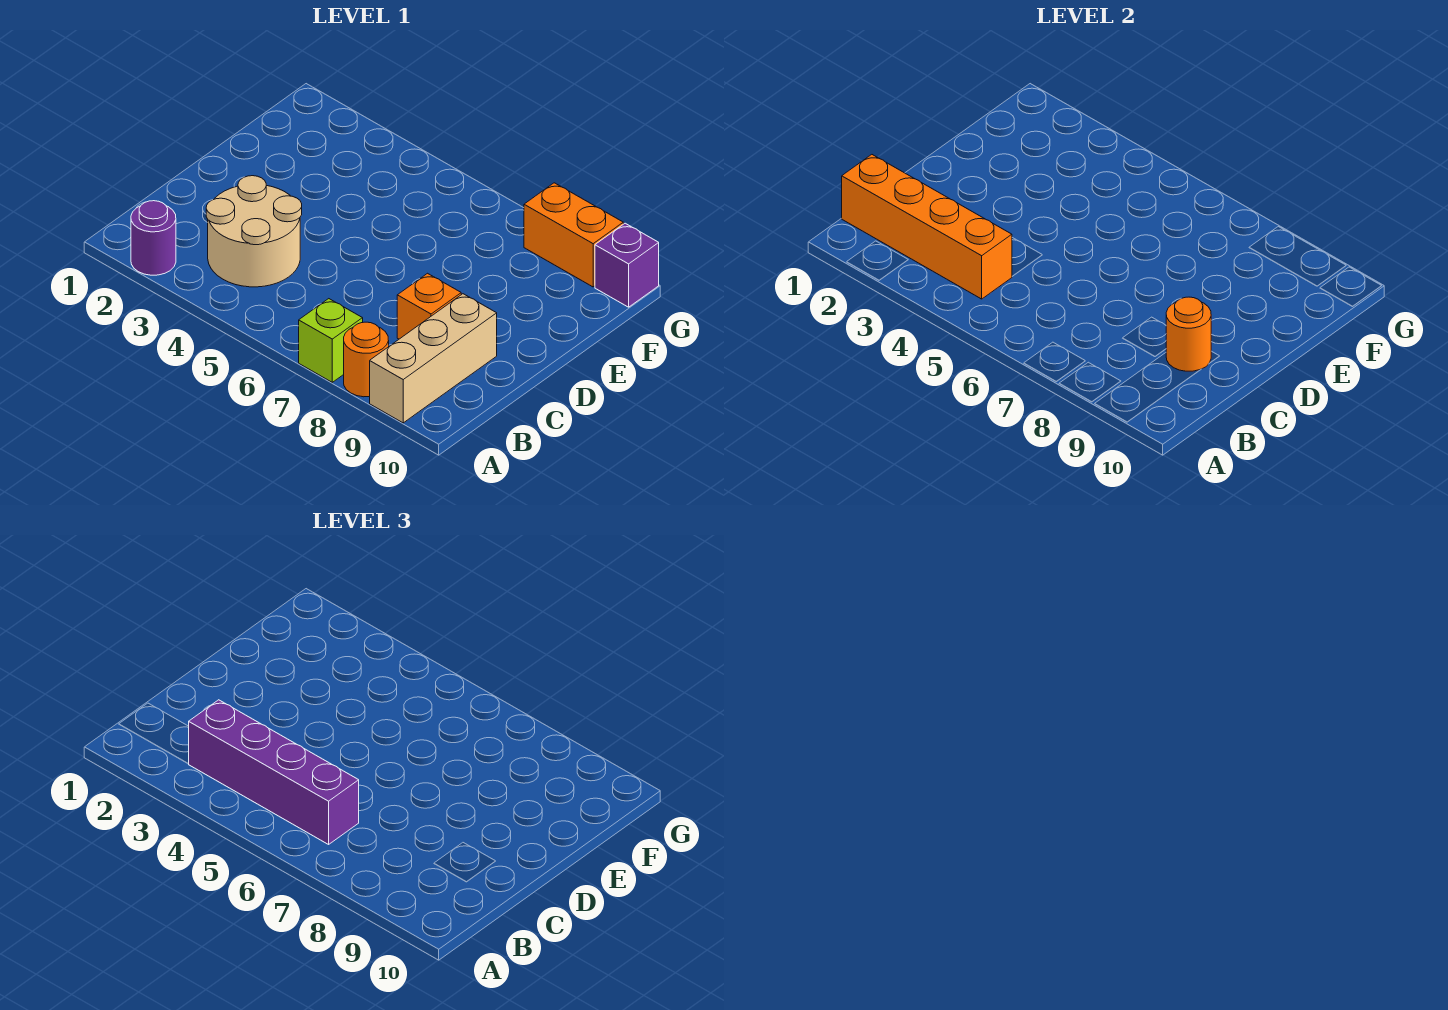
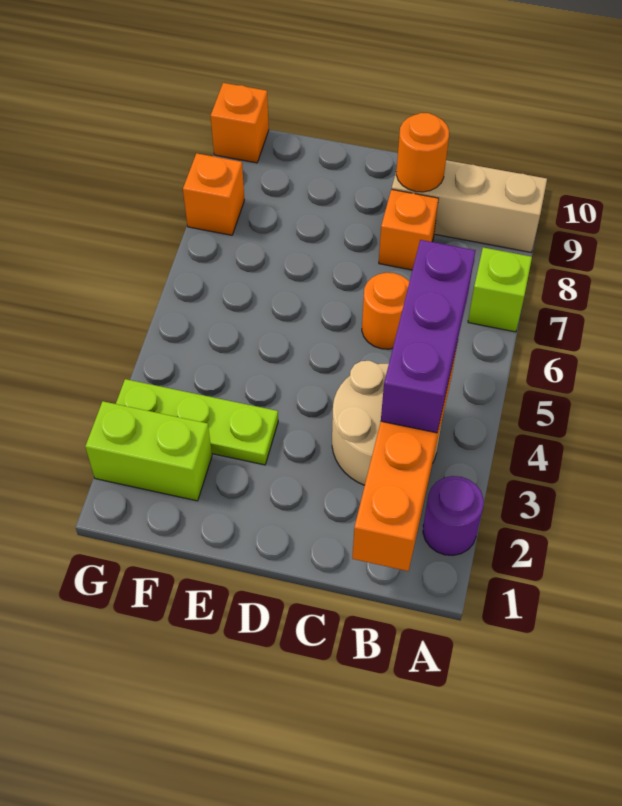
orange round brick A8 level 1 -> orange round brick C6 level 1
purple brick B3:B6 level 3 -> purple brick B3:B5 level 3
none -> lime plate E3:G3 level 1
none -> lime brick F2:G2 level 1
orange brick G8:G9 level 1 -> orange brick G8 level 1
purple brick G10 level 1 -> orange brick G10 level 1

